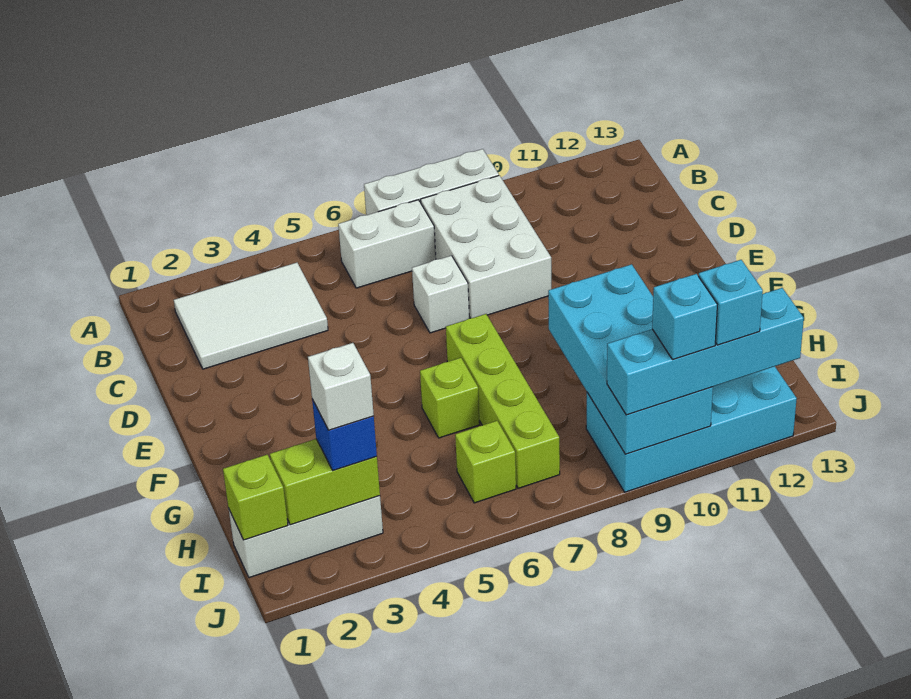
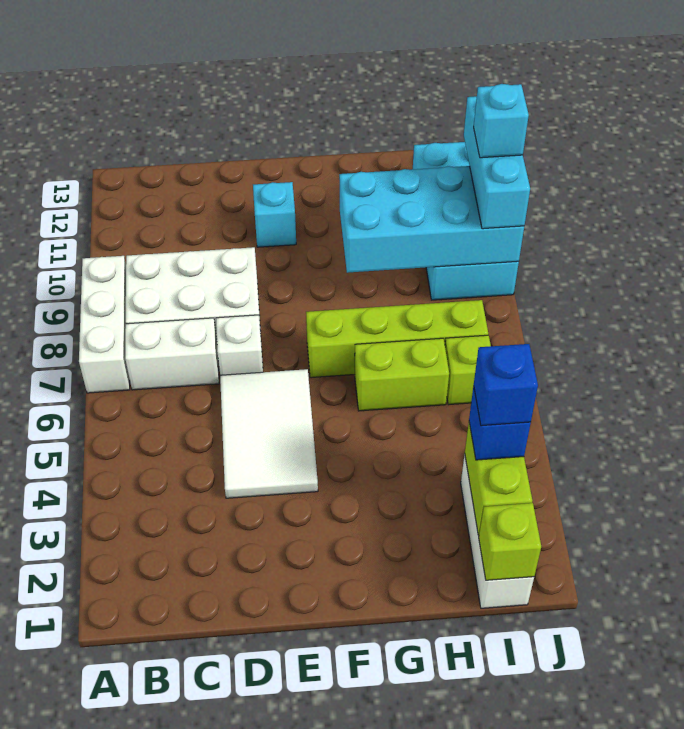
white tile B2:C4 level 1 -> white tile D4:E6 level 1
white brick B6:B7 level 1 -> white brick B7:C7 level 1
lime brick G6 level 1 -> lime brick G6:H6 level 1
white brick I3 level 4 -> blue brick I3 level 4
cyan brick J9:J12 level 3 -> cyan brick J9:J11 level 3
cyan brick J11 level 4 -> cyan brick E11 level 1

